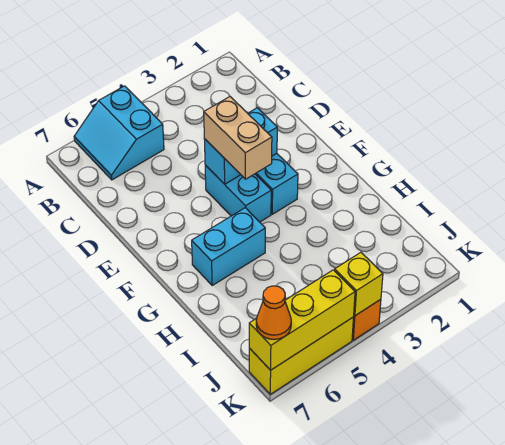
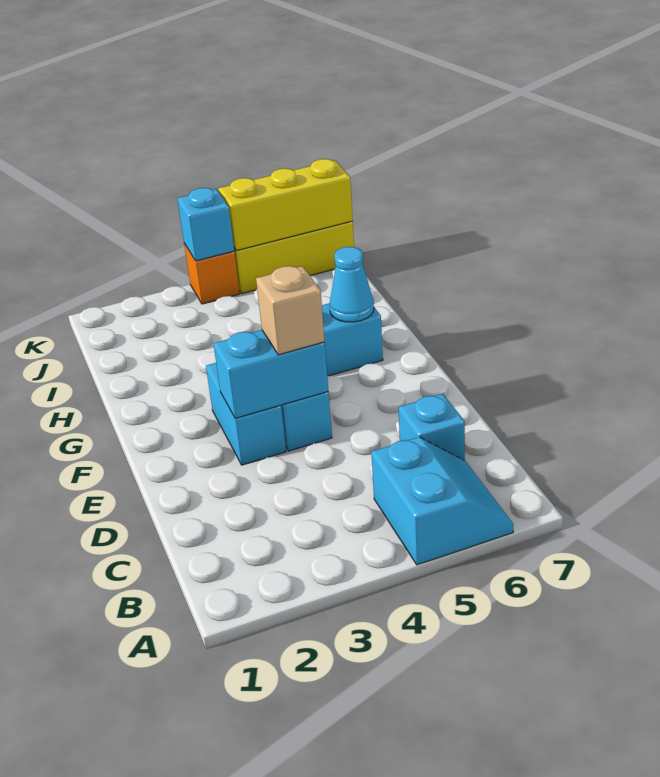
none -> cyan brick C6 level 1
tan brick E4:F4 level 3 -> tan brick E4 level 3
none -> cyan cone G6 level 2
yellow brick K4 level 2 -> cyan brick K4 level 2
orange cone K7 level 3 -> none

